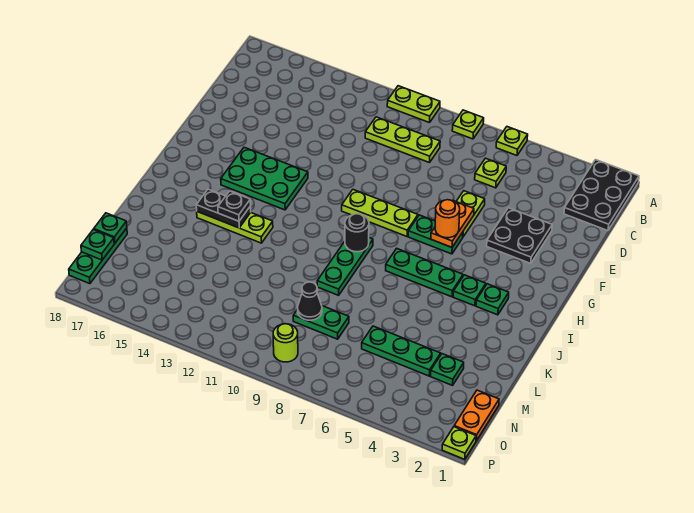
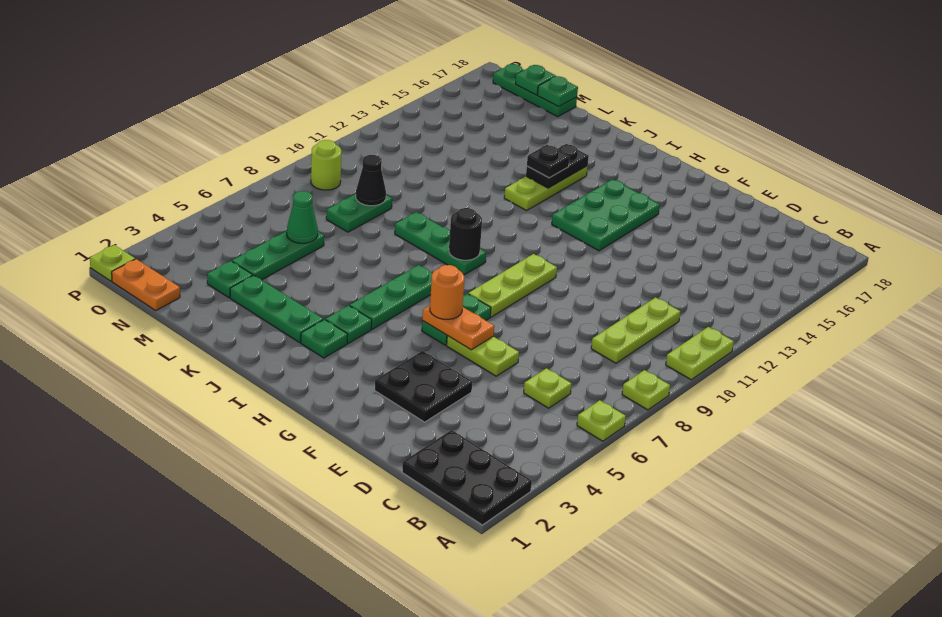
none -> green plate J3:L3 level 1
none -> green cone M6 level 2

